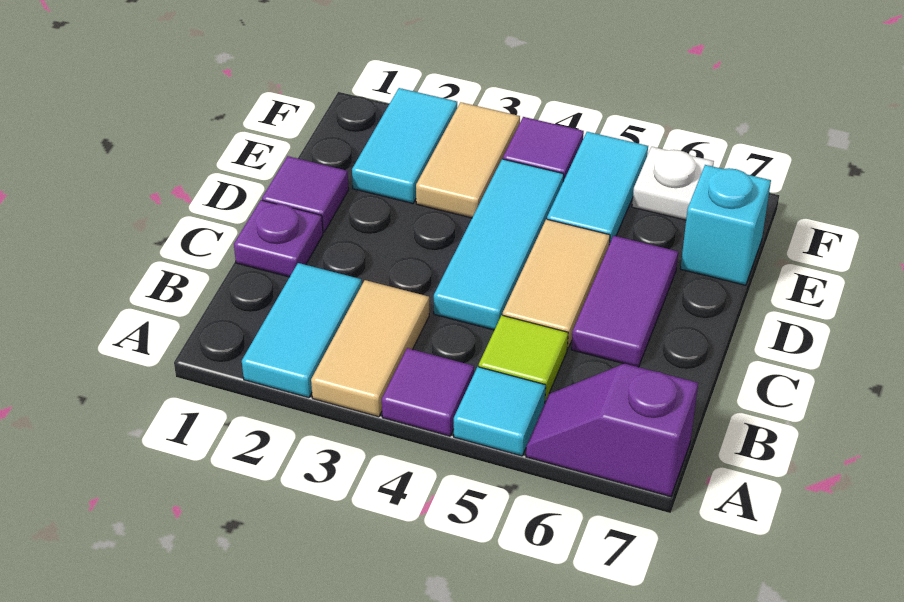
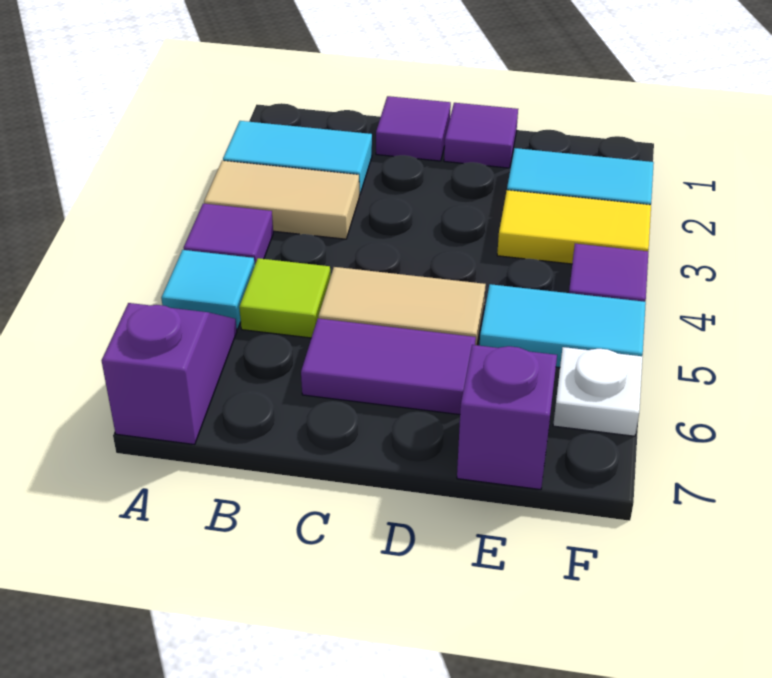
purple plate C1 level 1 -> purple tile C1 level 1
cyan tile C4:E4 level 1 -> none
tan tile E3:F3 level 1 -> yellow tile E3:F3 level 1
cyan brick E7 level 1 -> purple brick E7 level 1

